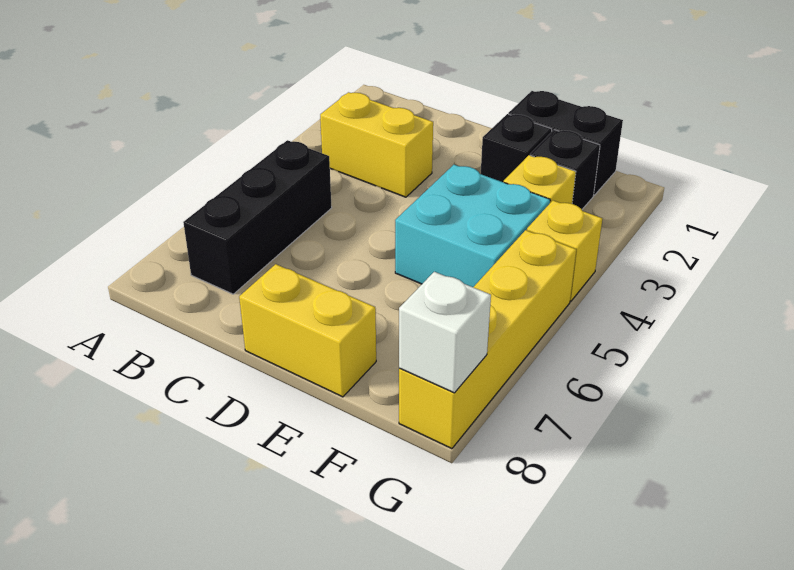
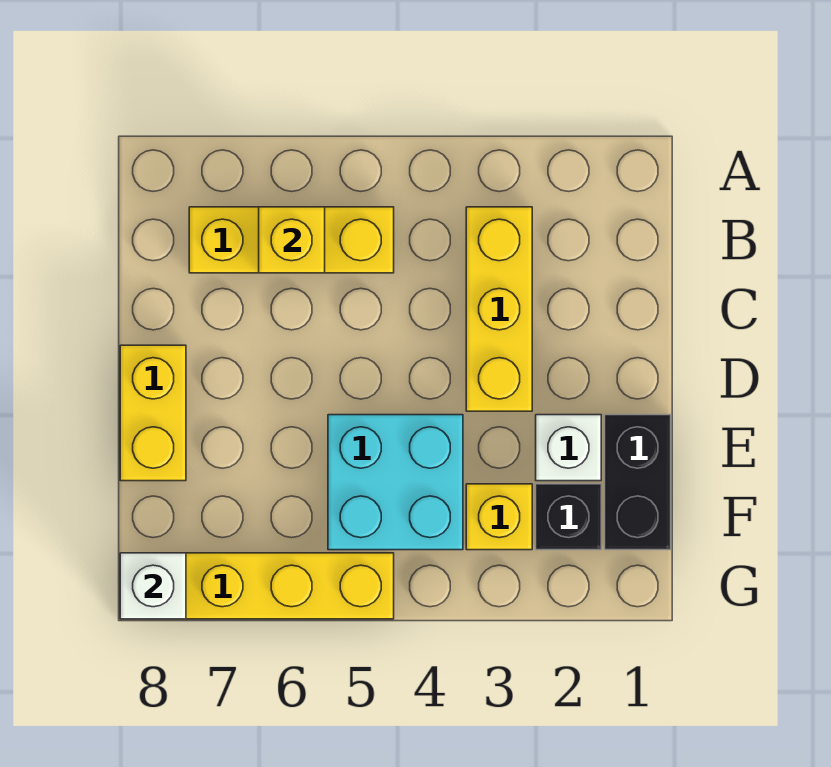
yellow brick B3:C3 level 1 -> yellow brick B3:D3 level 1
black brick B5:B7 level 1 -> yellow brick B5:B7 level 1
black brick E2 level 1 -> white brick E2 level 1
yellow brick G4 level 1 -> yellow brick B6 level 2

